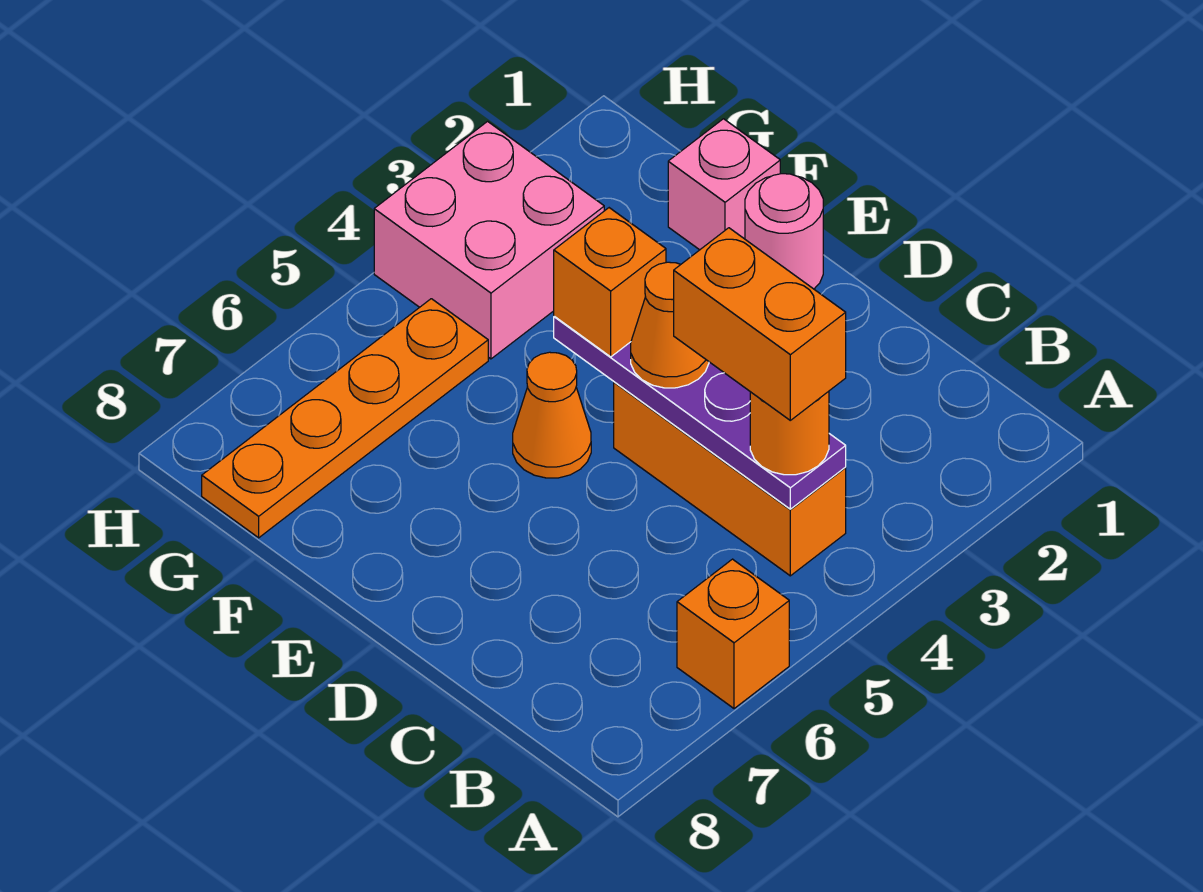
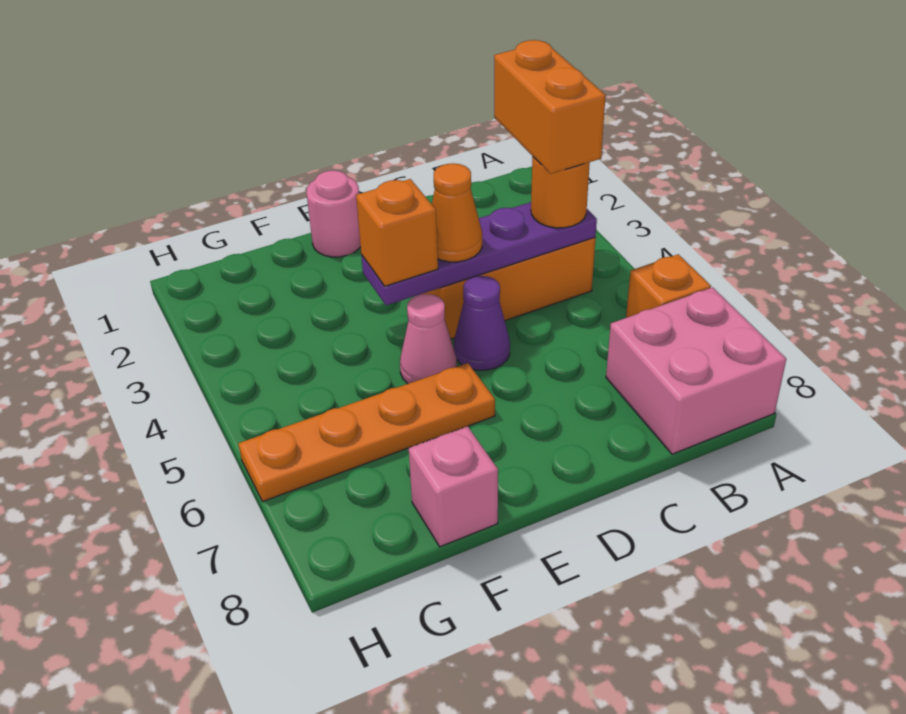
orange brick B4:C4 level 4 -> orange brick B3:B4 level 4
none -> purple cone D5 level 1
orange cone E5 level 1 -> pink cone E5 level 1
pink brick F1 level 1 -> pink brick F8 level 1
pink brick G3:H4 level 1 -> pink brick A7:B8 level 1
orange plate G5:G8 level 1 -> orange plate E6:H6 level 1

